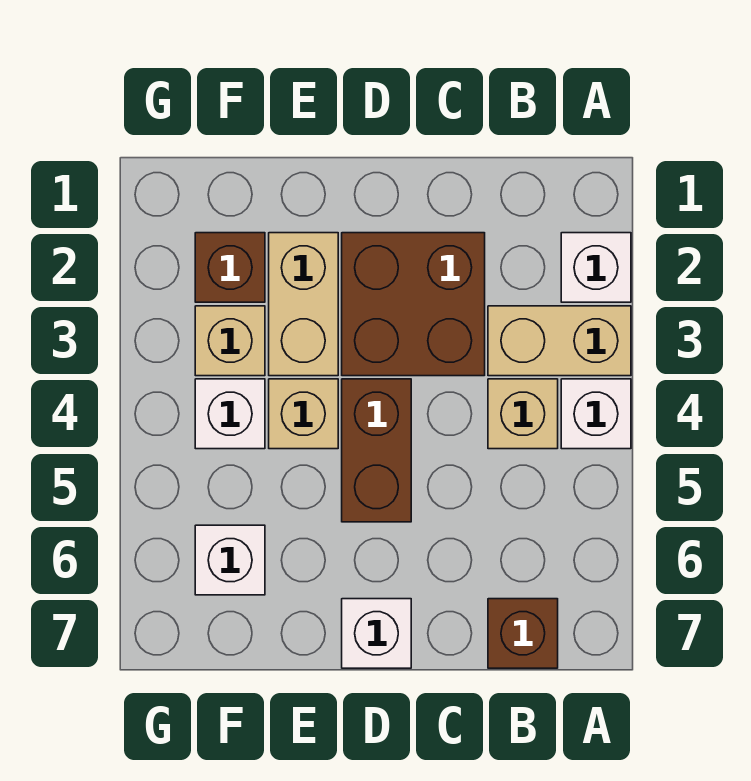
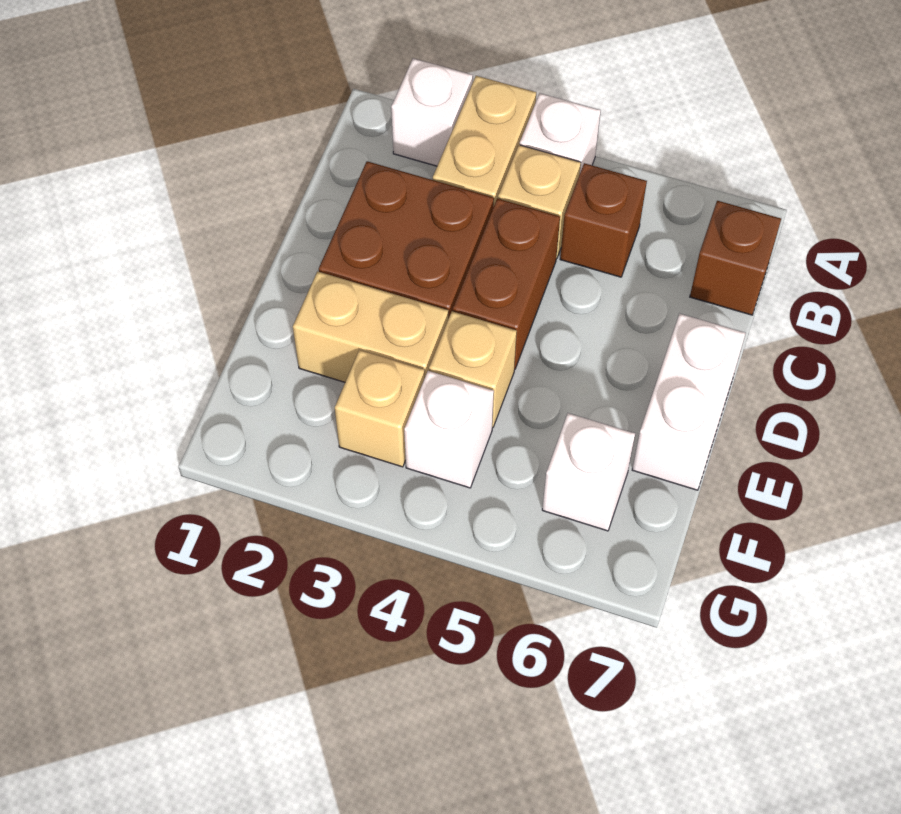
brown brick D4:D5 level 1 -> brown brick C4:D4 level 1
white brick D7 level 1 -> white brick D7:E7 level 1
brown brick F2 level 1 -> brown brick B5 level 1

